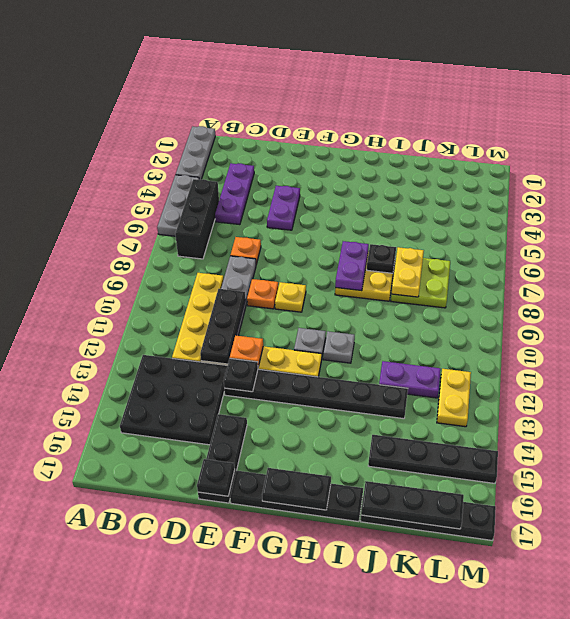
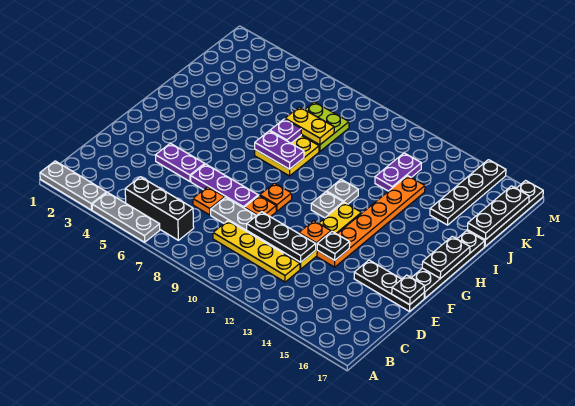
black plate B13:D15 level 1 -> none
purple plate C3:C5 level 1 -> purple plate E6:E8 level 1
black plate E13:J13 level 1 -> orange plate E13:J13 level 1
yellow plate F9 level 1 -> orange plate F9 level 1
black plate I7 level 2 -> purple plate I7 level 2
yellow plate L12:L13 level 1 -> none

